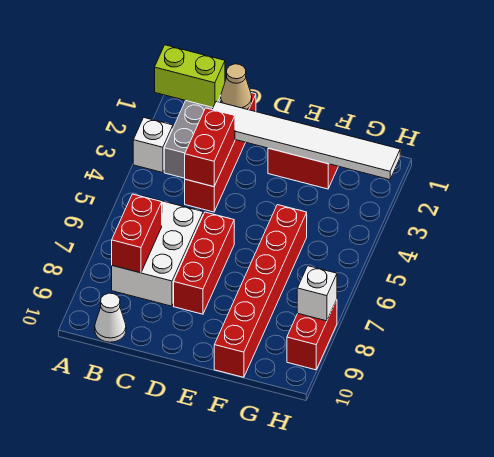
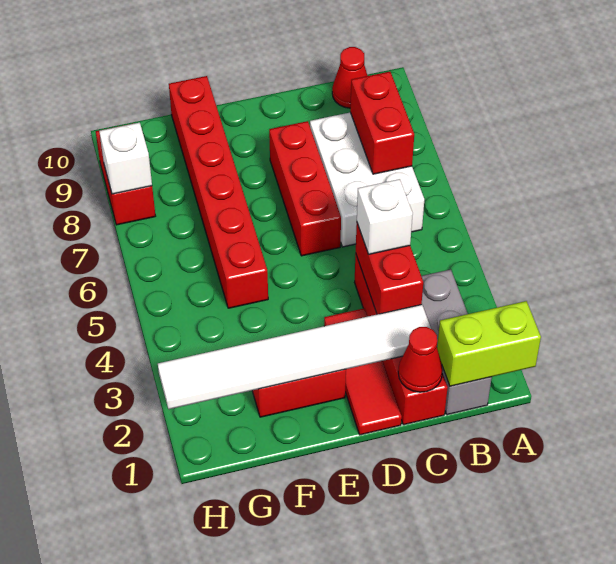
white brick A3 level 1 -> white brick C4 level 3
white cone B10 level 1 -> red cone B10 level 1
tan cone C1 level 2 -> red cone C1 level 2
none -> red tile D1:D3 level 1

